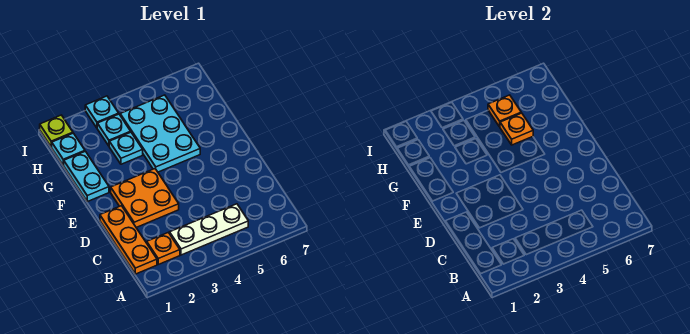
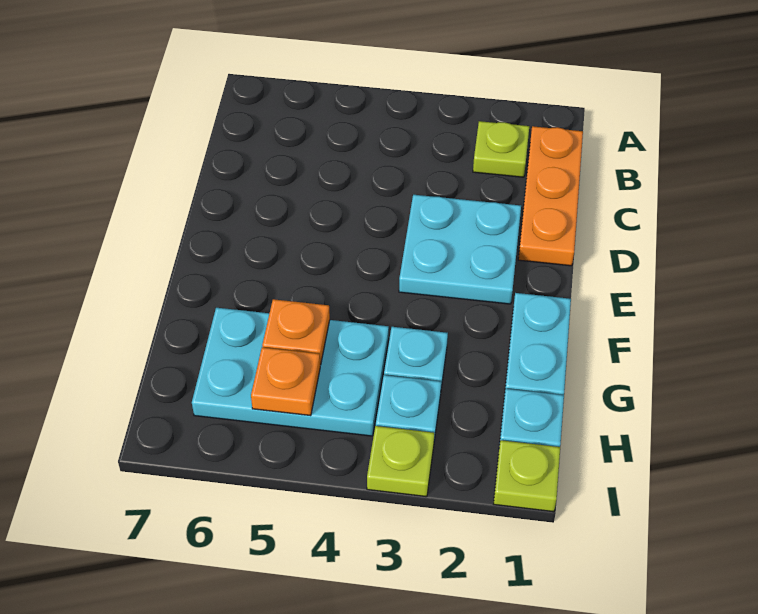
orange plate B2 level 1 -> lime plate B2 level 1
white plate B3:B5 level 1 -> none
orange plate D2:E3 level 1 -> cyan plate D2:E3 level 1
cyan plate F4:H5 level 1 -> cyan plate G4:H6 level 1
cyan plate I3 level 1 -> lime plate I3 level 1

